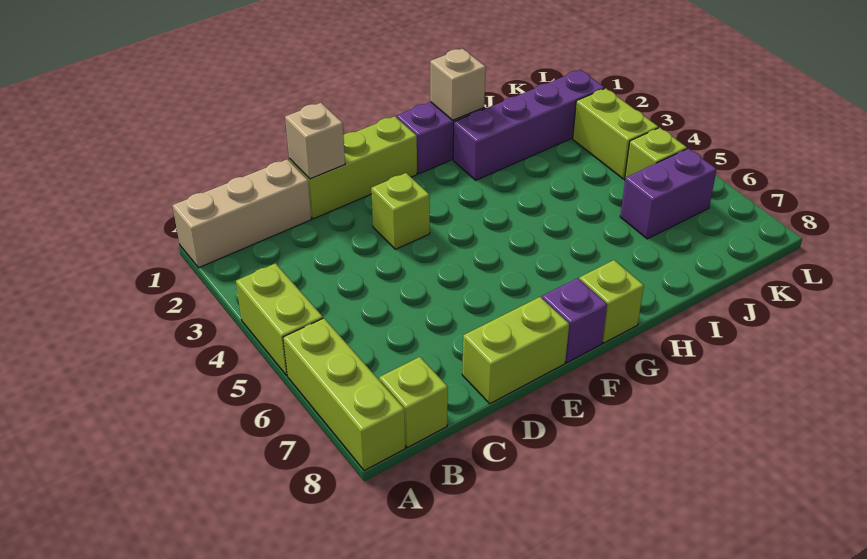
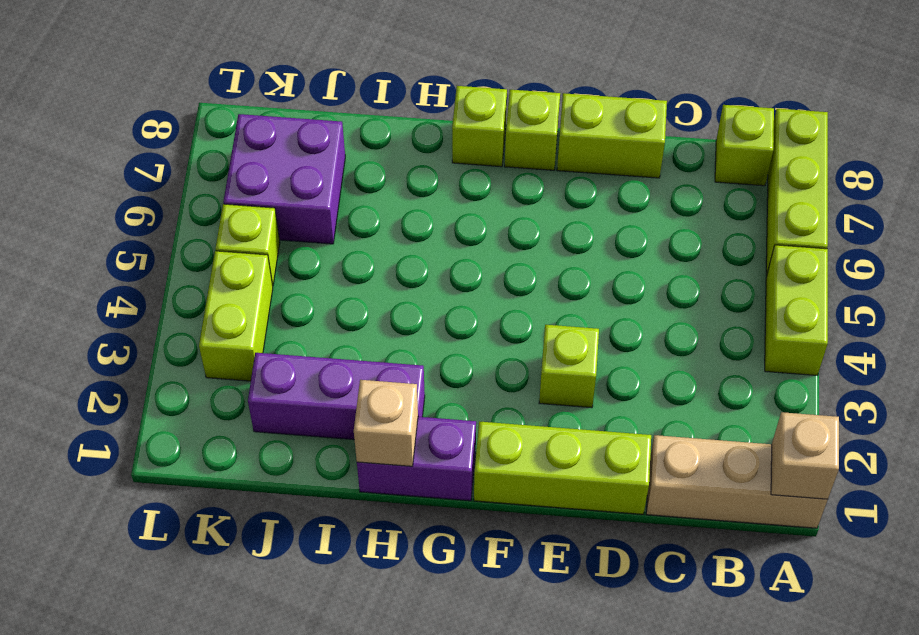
tan brick D1 level 2 -> tan brick A1 level 2
purple brick F8 level 1 -> lime brick F8 level 1
purple brick H2:K2 level 1 -> purple brick H2:J2 level 1
purple brick J6:K6 level 1 -> purple brick J6:K7 level 1

